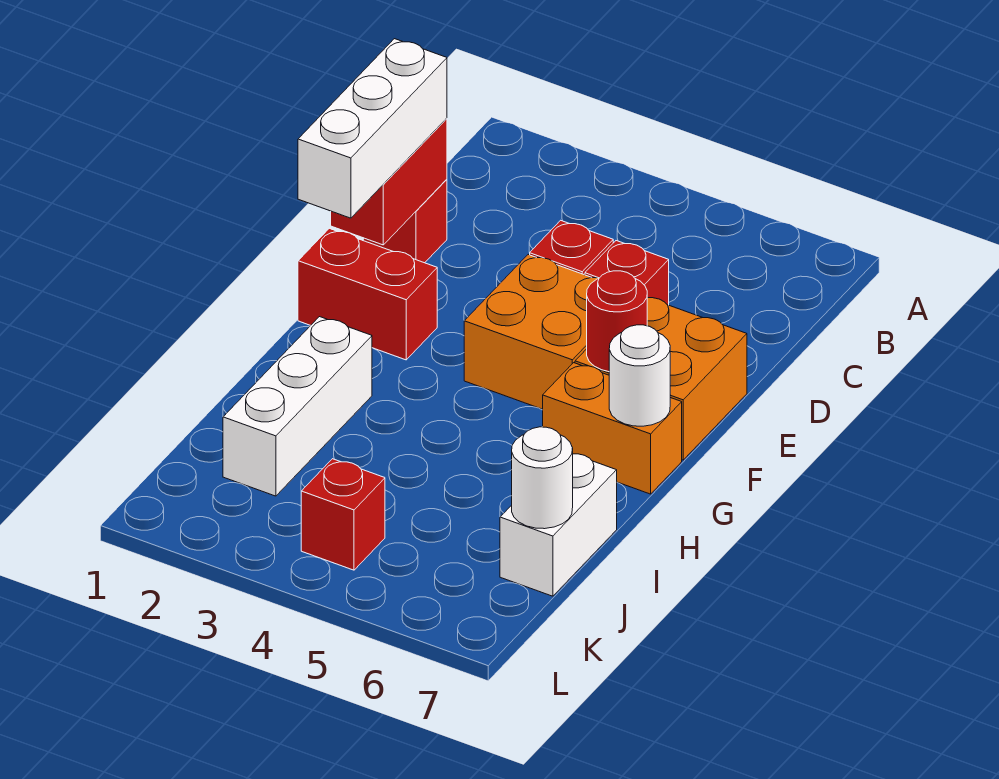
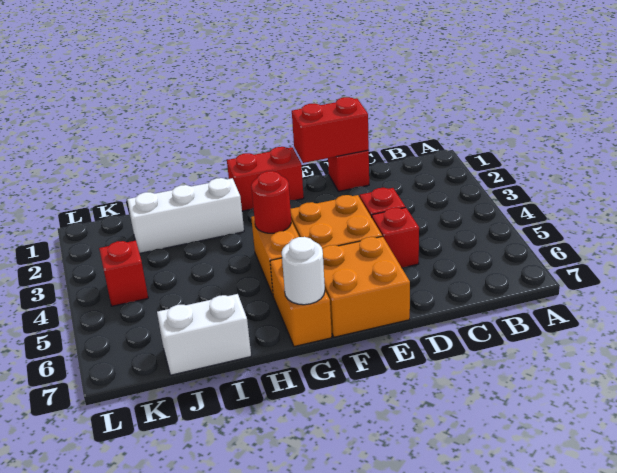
white brick D1:F1 level 3 -> none
red brick F1:F2 level 1 -> red brick F1:G1 level 1
red round brick F6 level 2 -> red round brick G4 level 2
none -> orange brick G4:G5 level 1
white round brick J7 level 2 -> none

